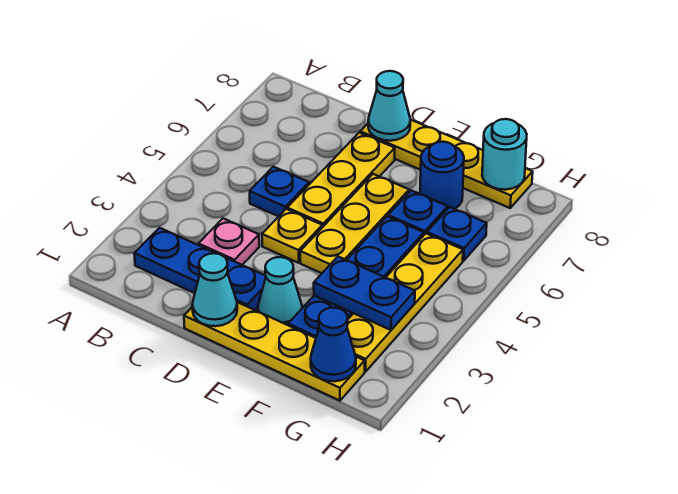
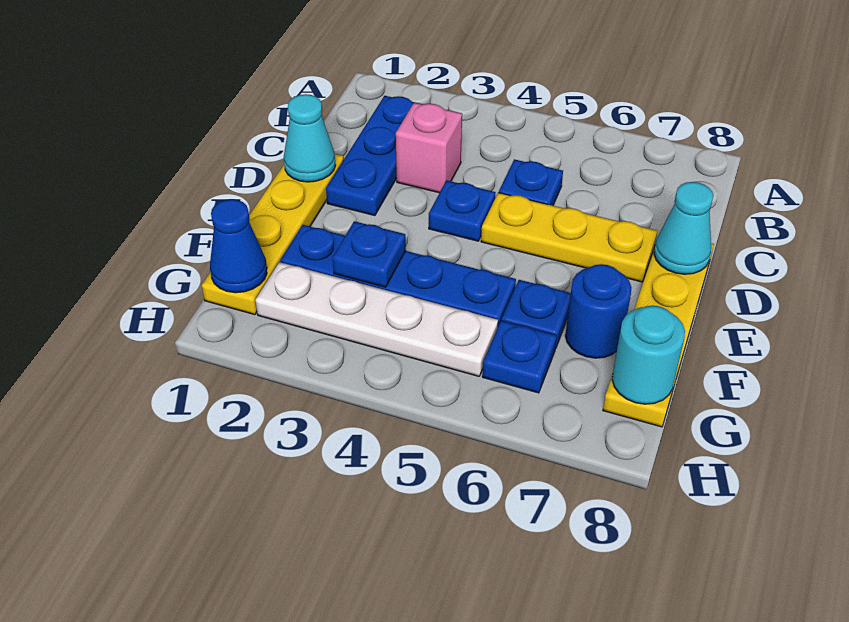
pink plate C3 level 1 -> pink brick C3 level 1
yellow plate D4 level 1 -> blue plate D4 level 1
cyan cone E2 level 1 -> none
yellow plate E4:E6 level 1 -> none
blue plate F3:G3 level 2 -> blue plate F3 level 2
yellow plate G2:G5 level 1 -> white plate G2:G5 level 1

